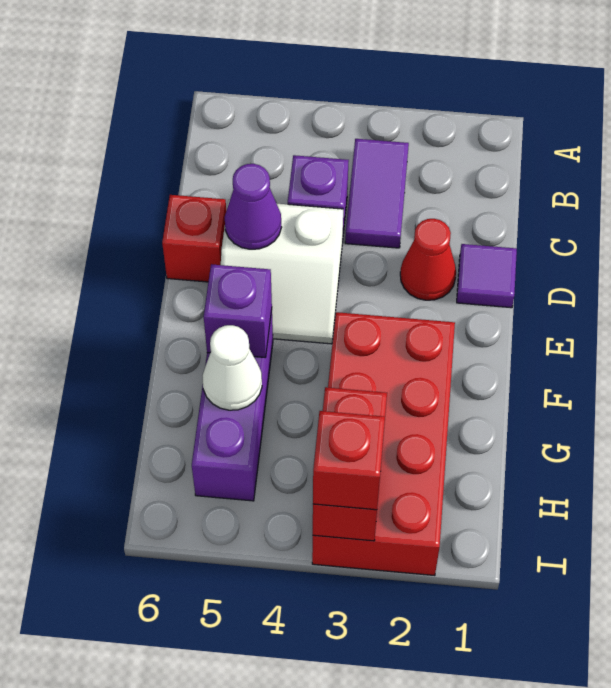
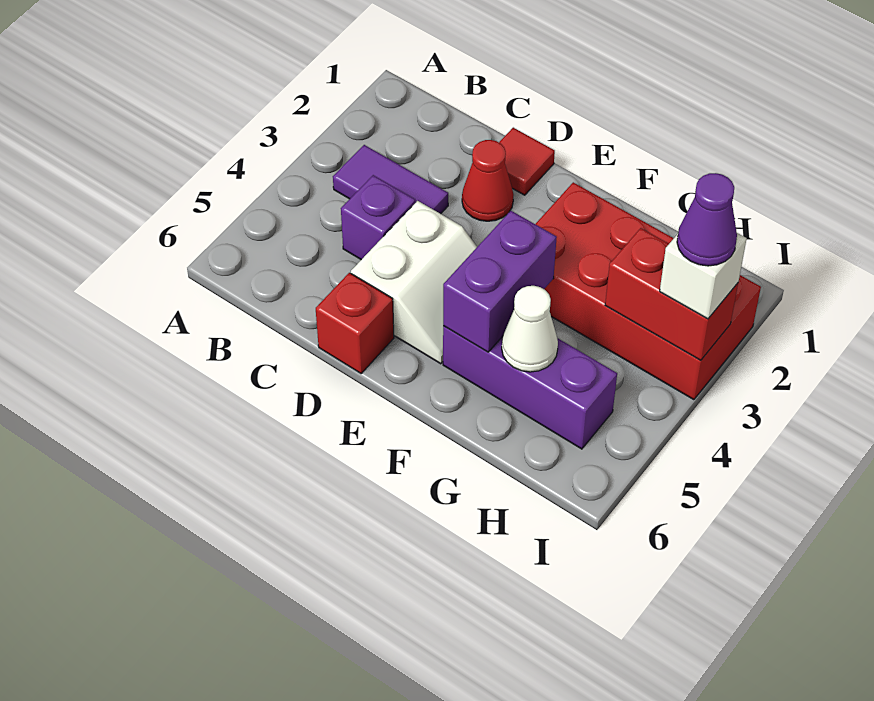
purple tile D1 level 1 -> red tile D1 level 1
purple cone D5 level 2 -> purple cone I3 level 4
purple brick F5 level 2 -> purple brick F4:F5 level 2
red brick I3 level 3 -> white brick I3 level 3

